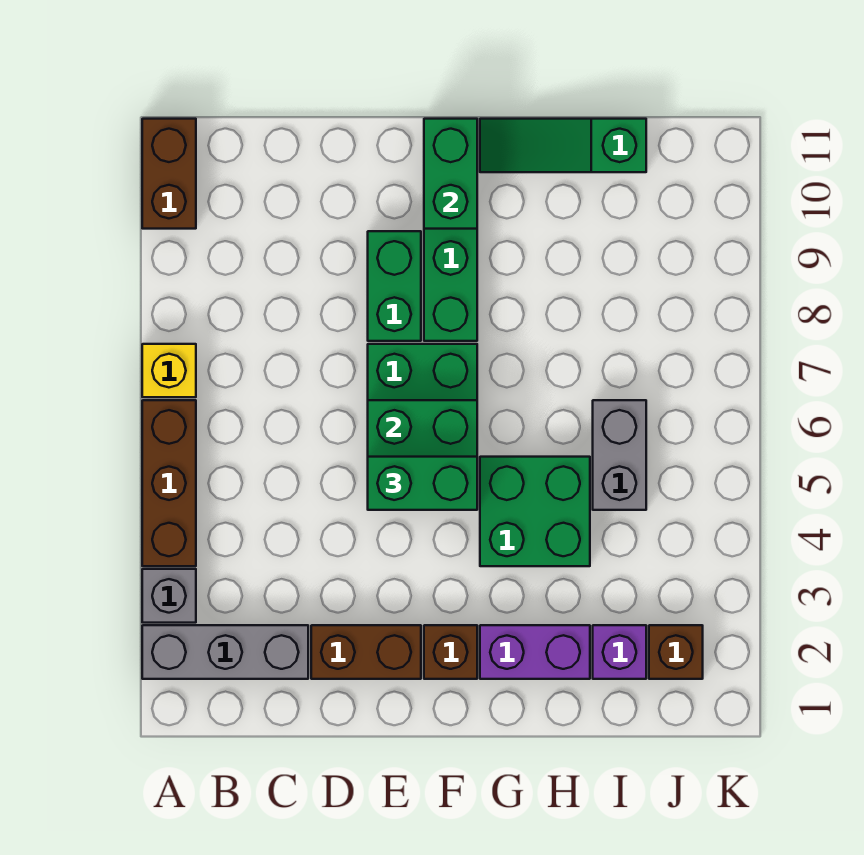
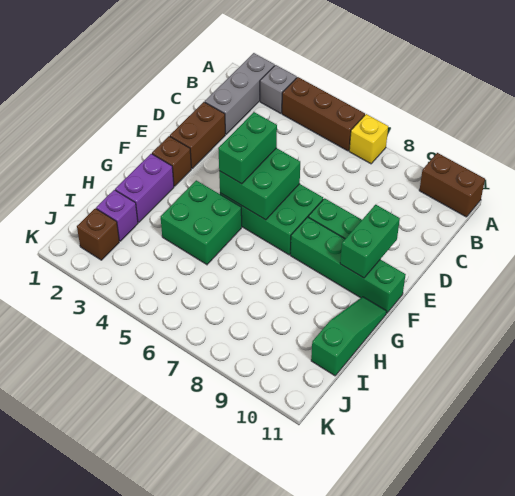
green brick F10:F11 level 2 -> green brick E10:F10 level 2
grey brick I5:I6 level 1 -> none

